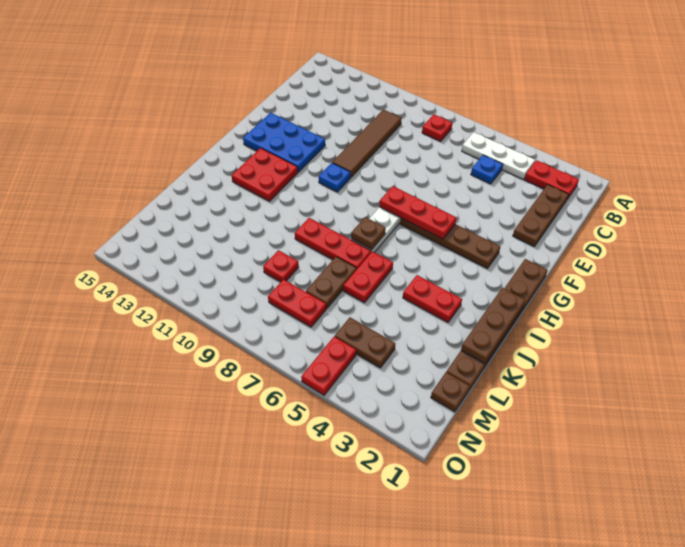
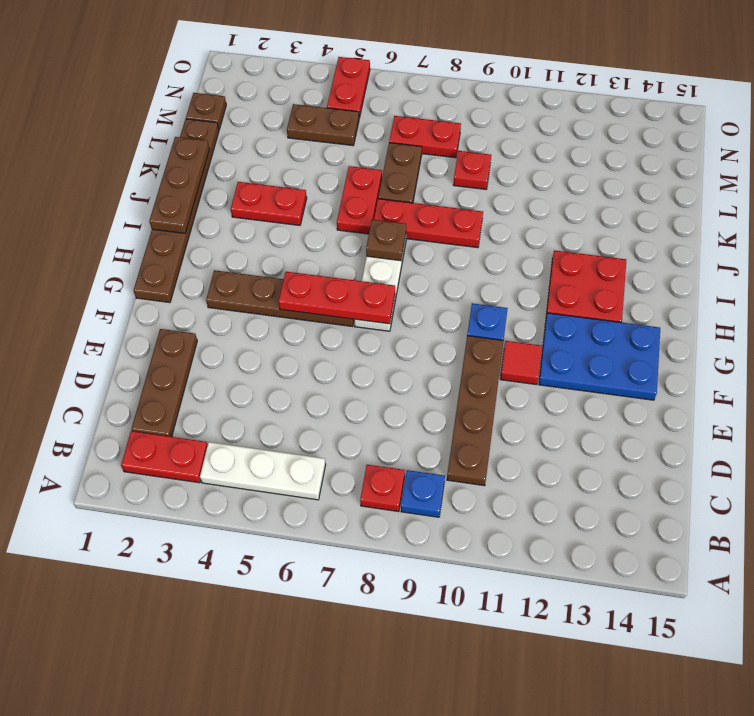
blue plate C5 level 1 -> blue plate B9 level 1
brown tile C10:F10 level 1 -> brown plate C10:F10 level 1
none -> red tile F11 level 1

